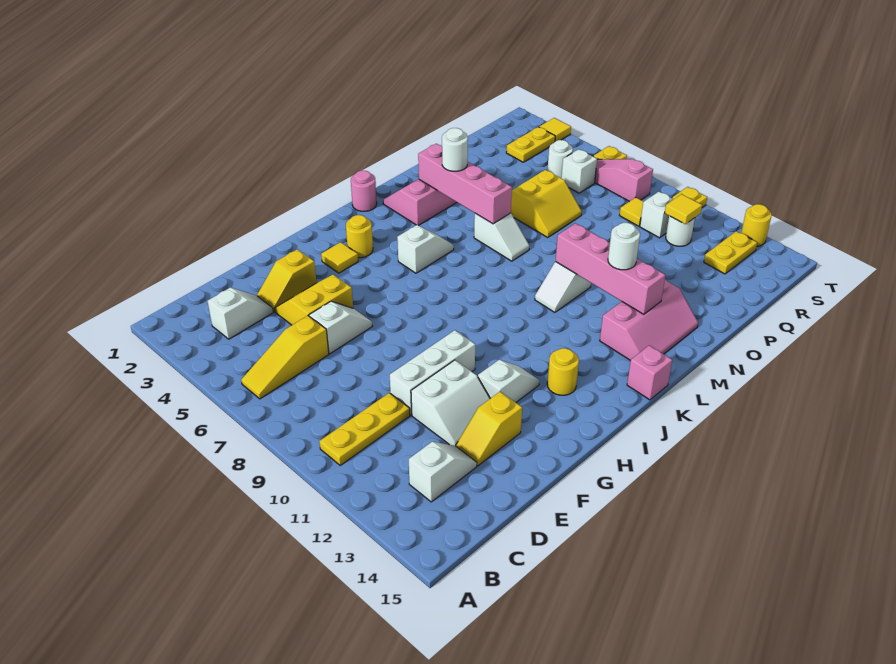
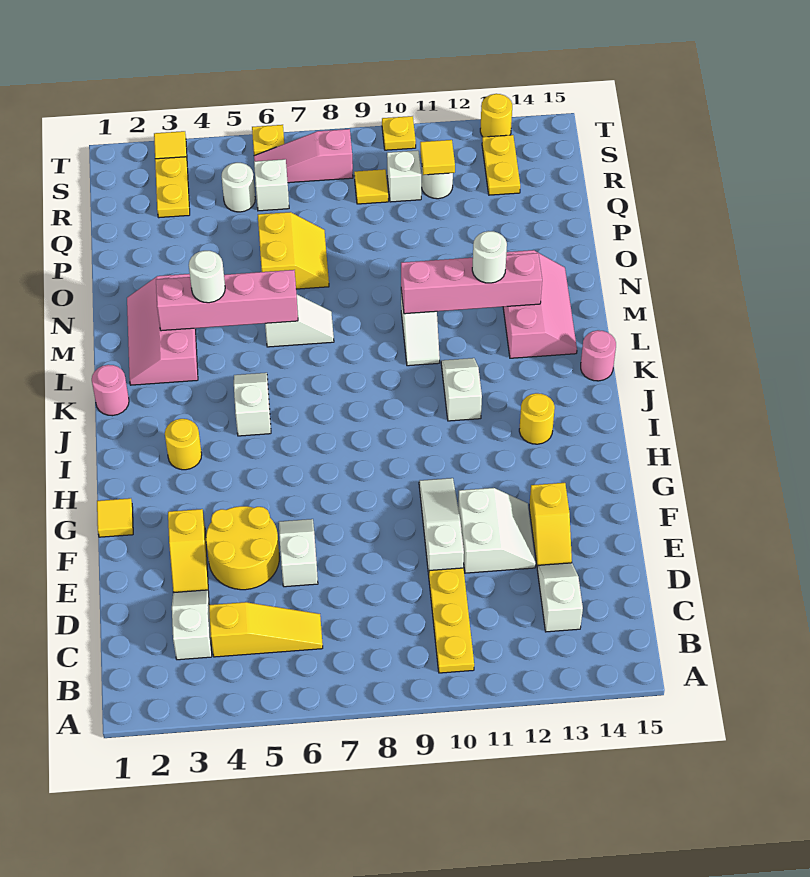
yellow slope B6:D6 level 1 top D -> yellow slope C4:C6 level 1 top 4
yellow slope E4:F5 level 1 top 5 -> yellow round brick E4:F5 level 1
white brick E10:G10 level 1 -> white slope E10:G10 level 1 top E
white slope G12:H12 level 1 top G -> white slope J11:K11 level 1 top J
yellow tile H3 level 1 -> yellow tile G1 level 1
pink brick K15 level 1 -> pink round brick K15 level 1

